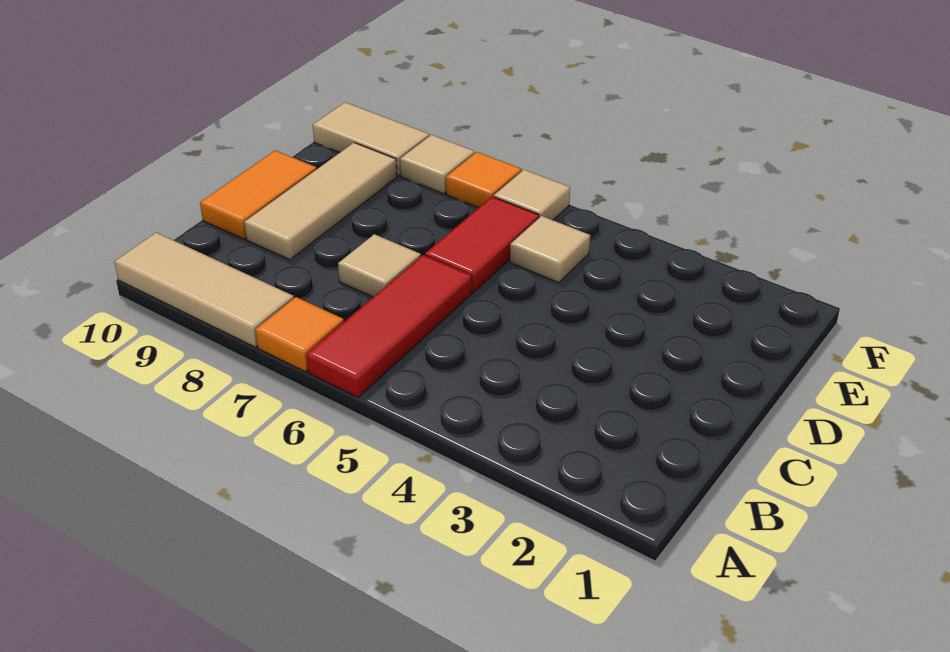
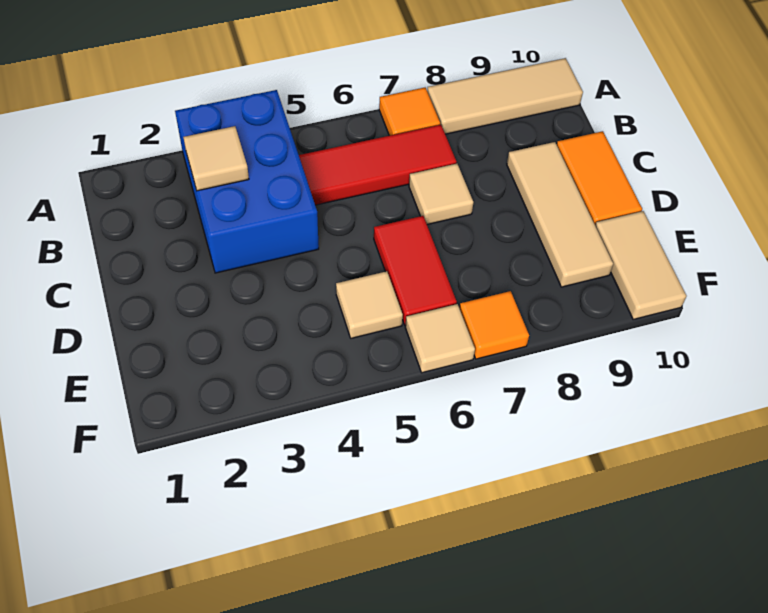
none -> blue brick A3:C4 level 1
red tile A6:C6 level 1 -> red tile B5:B7 level 1
tan tile F8 level 1 -> tan tile B3 level 2
tan tile F9:F10 level 1 -> tan tile E10:F10 level 1

